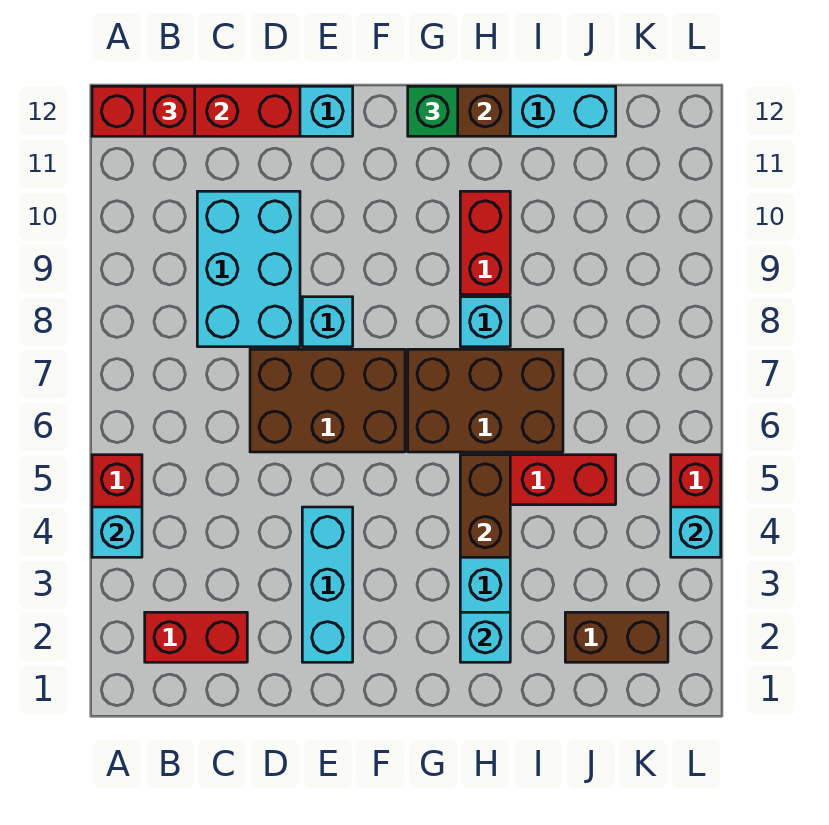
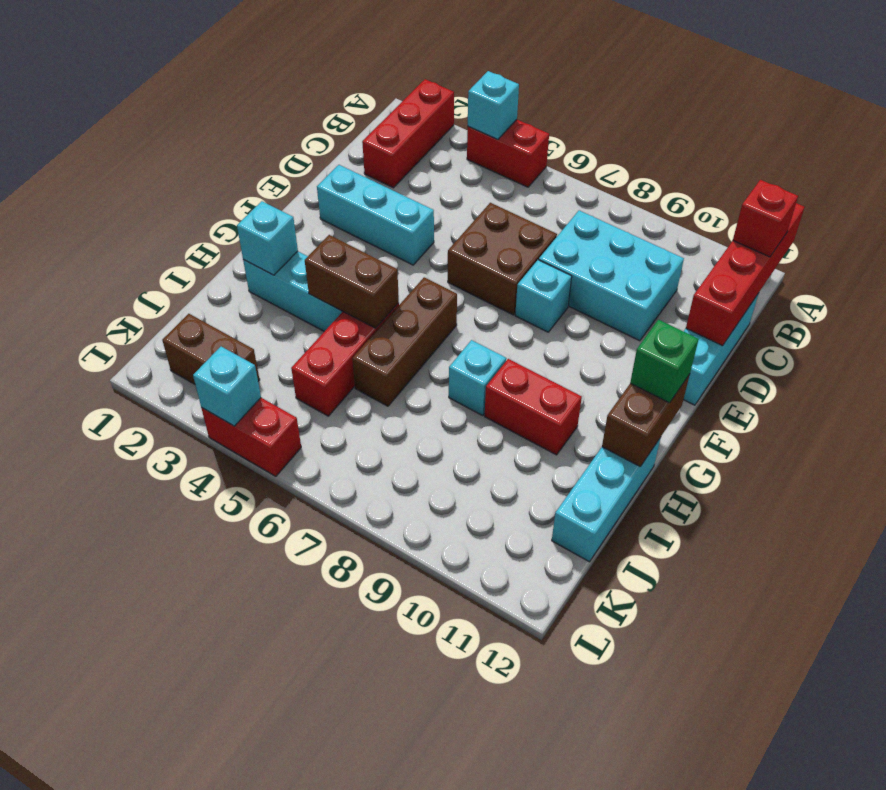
red brick B2:C2 level 1 -> red brick A2:C2 level 1
brown brick D6:F7 level 1 -> brown brick D6:E7 level 1
brown brick G6:I7 level 1 -> brown brick G6:I6 level 1
brown brick J2:K2 level 1 -> brown brick K2:K3 level 1

